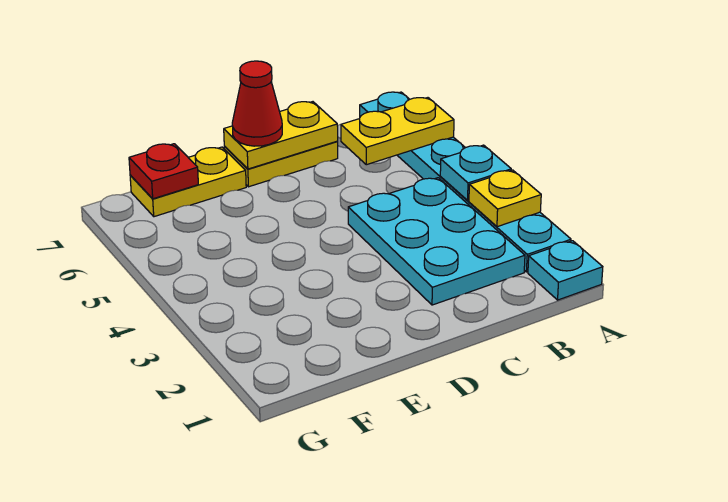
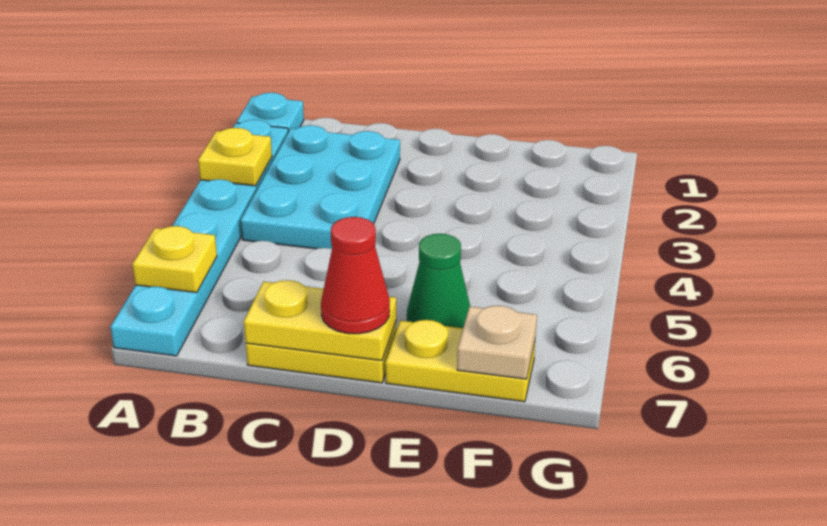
cyan plate A4 level 2 -> none
yellow plate A6:B6 level 2 -> yellow plate A6 level 2
none -> green cone E6 level 1
red plate F7 level 2 -> tan plate F7 level 2

